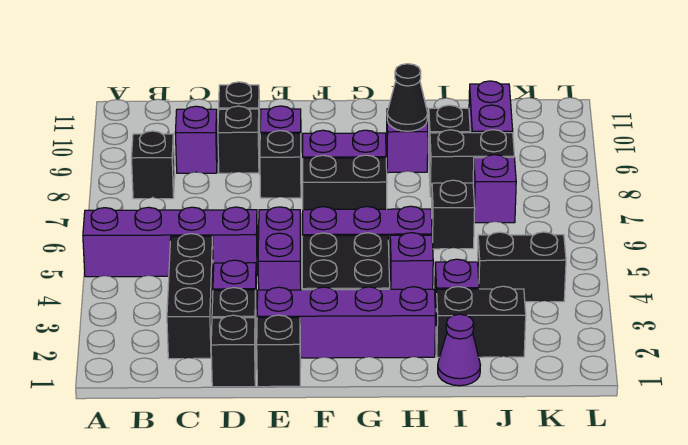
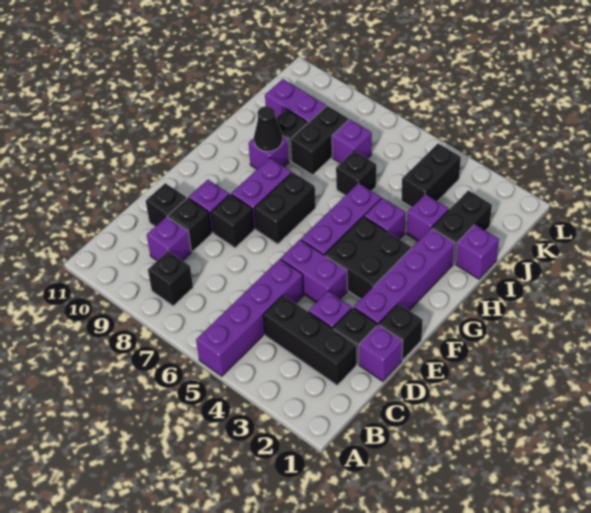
black brick D1 level 1 -> purple brick D1 level 1
purple cone I1 level 1 -> purple brick I1 level 1

